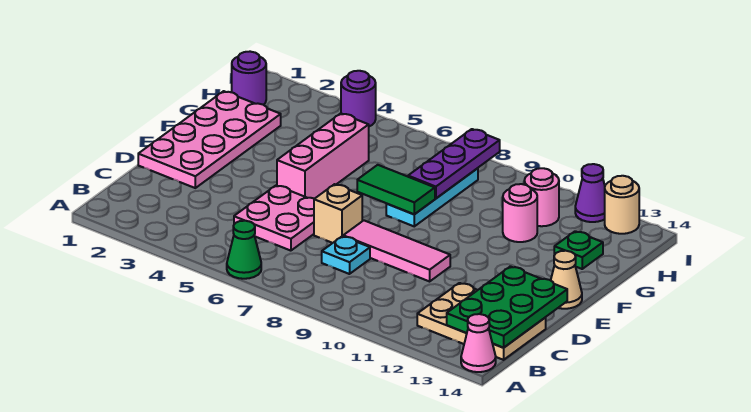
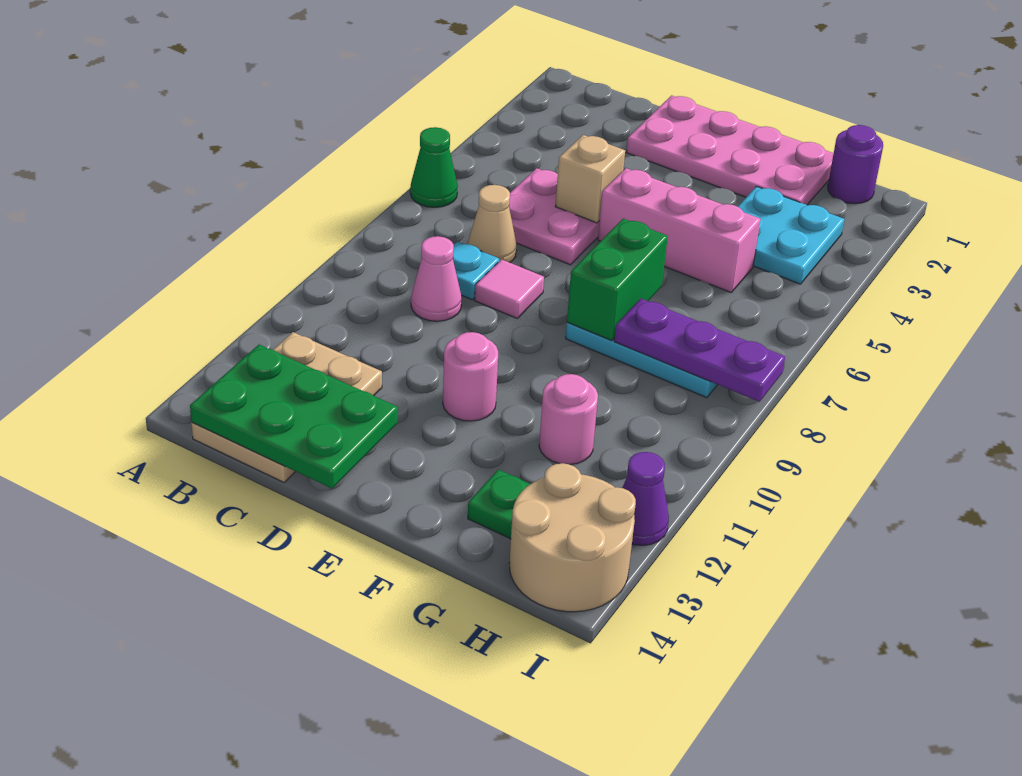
pink cone A14 level 1 -> pink cone C9 level 1
tan brick D7 level 1 -> tan brick D5 level 2
pink tile D8:D10 level 1 -> pink tile D8 level 1
tan cone E14 level 1 -> tan cone C7 level 1
green tile F7:F8 level 2 -> green brick F7:F8 level 2
none -> cyan plate G3:H4 level 1
pink round brick H11 level 1 -> pink round brick E11 level 1
purple round brick I4 level 1 -> none
tan round brick I13 level 1 -> tan round brick H13:I14 level 1

